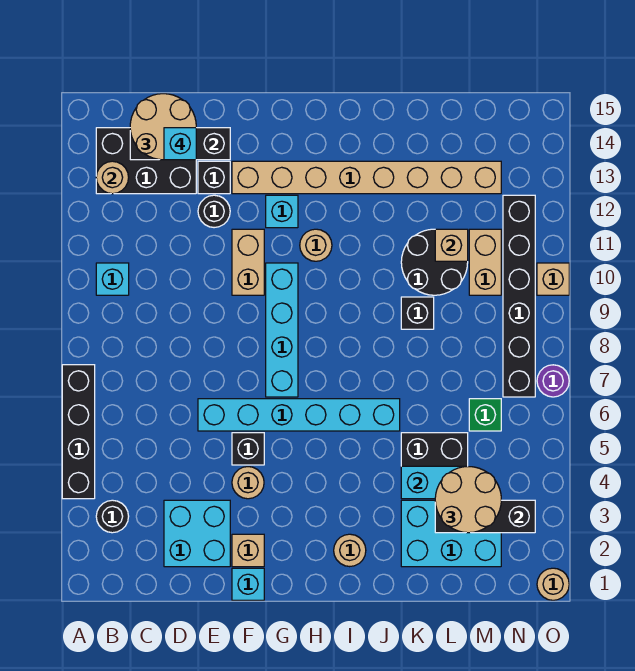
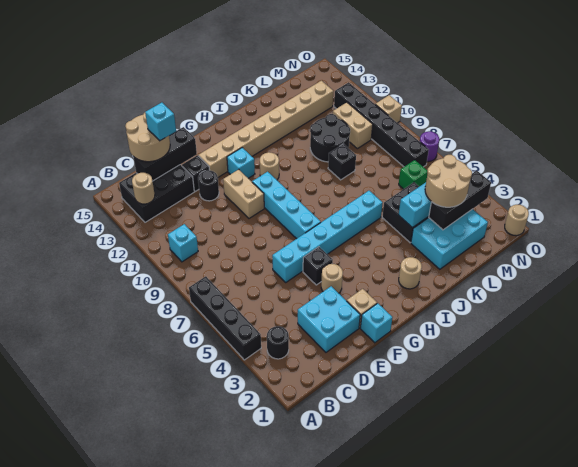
tan brick L11 level 2 -> none

